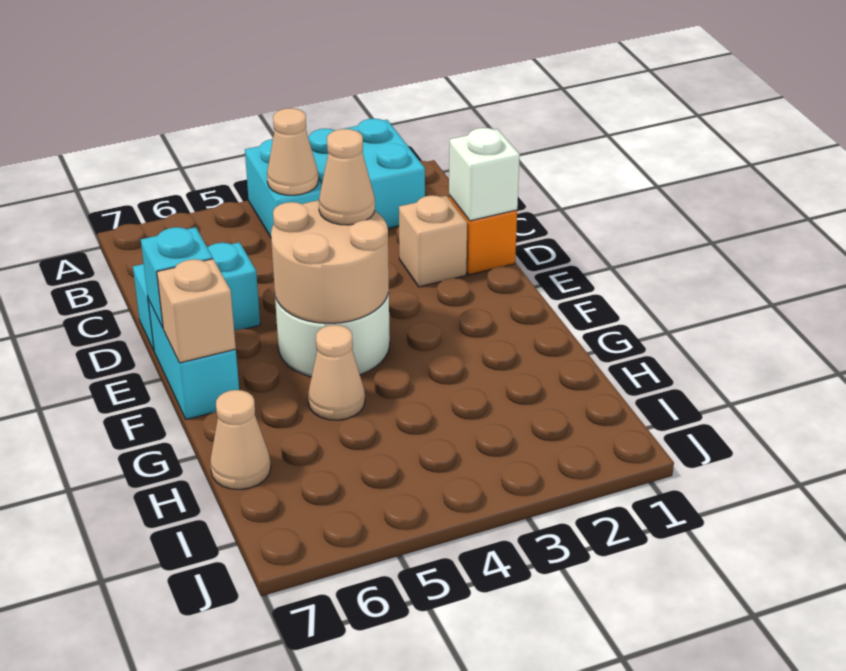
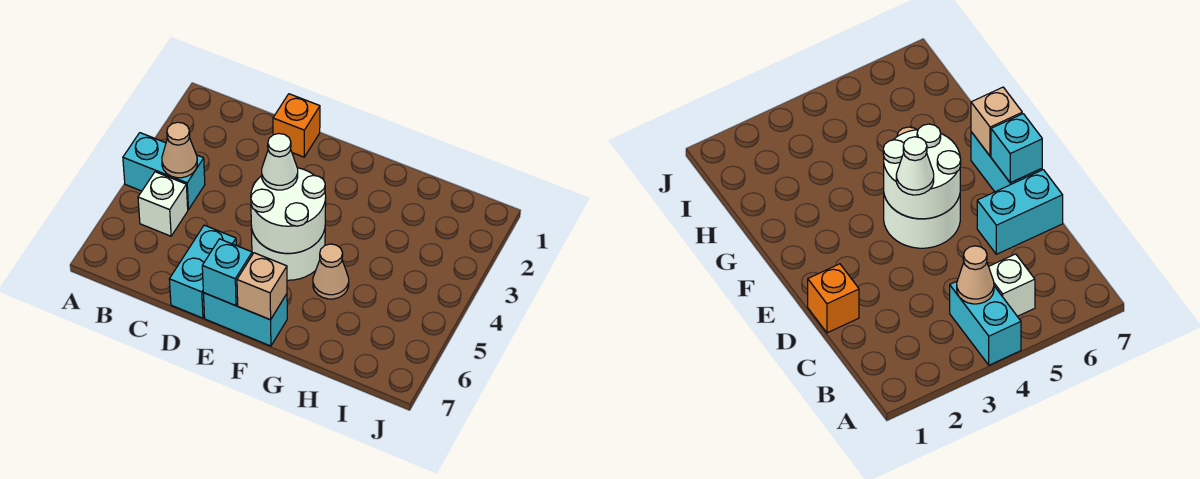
cyan brick A2:B3 level 1 -> none
white brick D1 level 2 -> white brick B5 level 1
tan brick D2 level 1 -> none
tan round brick E4:F5 level 2 -> white round brick E4:F5 level 2
tan cone E4 level 3 -> white cone E4 level 3
tan cone H7 level 1 -> none

